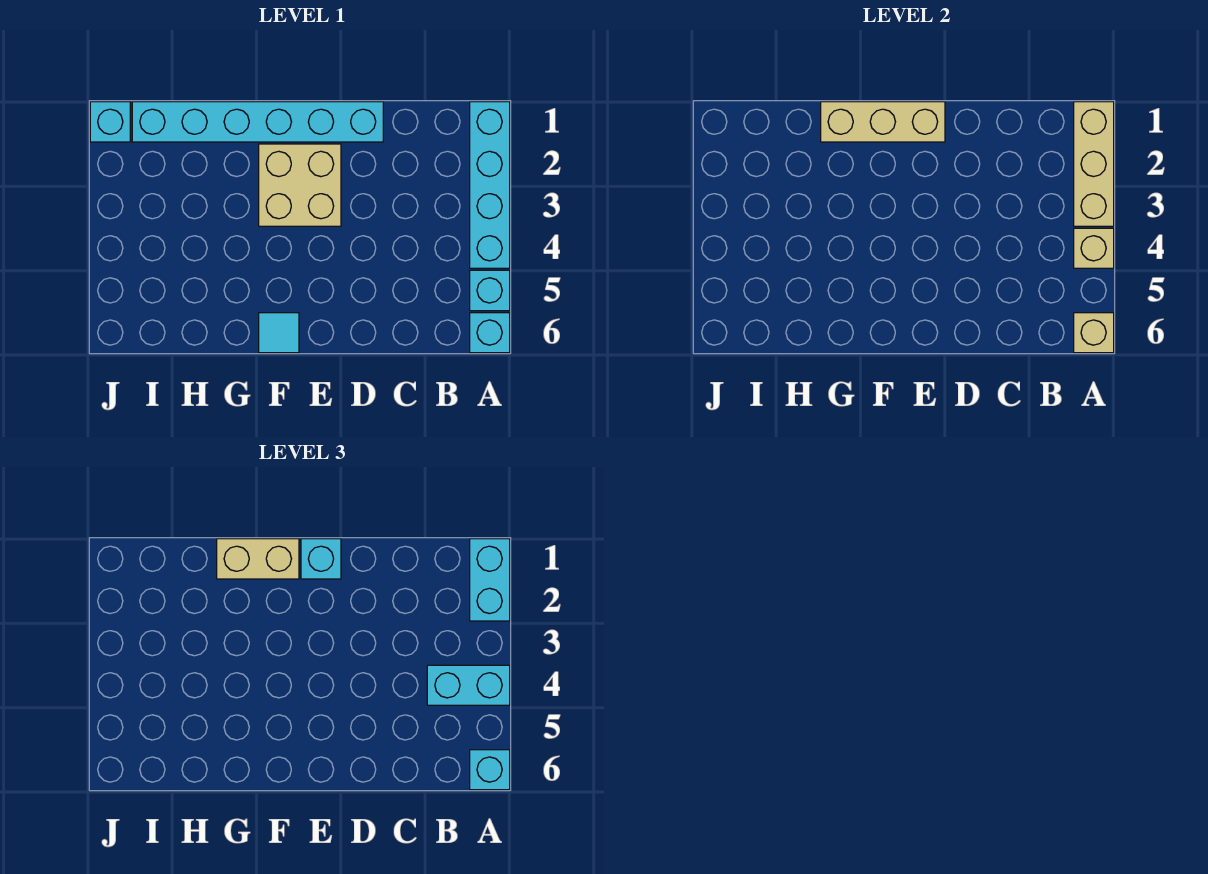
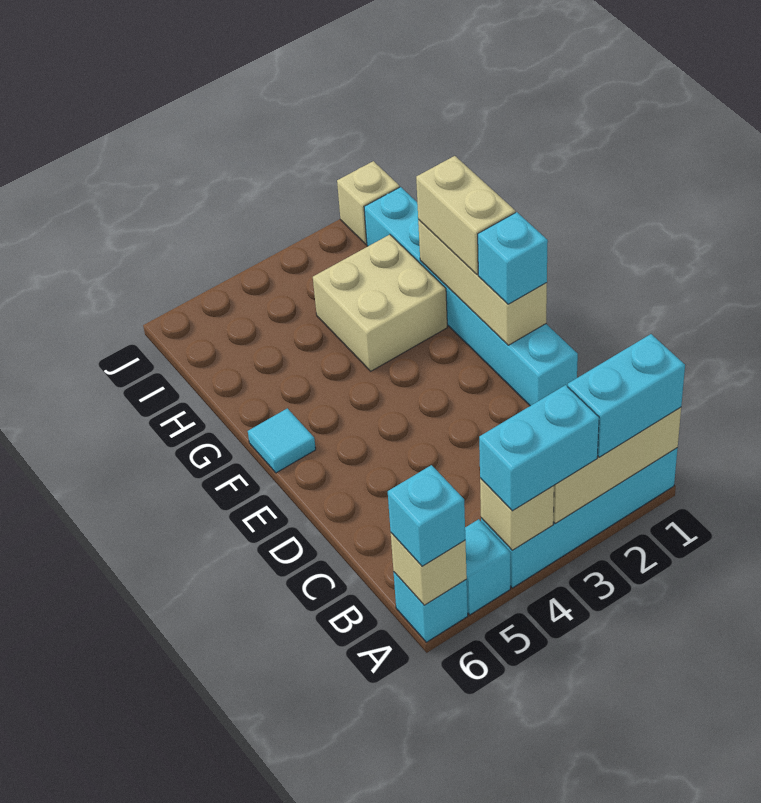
cyan brick A4:B4 level 3 -> cyan brick A3:A4 level 3
tan brick E2:F3 level 1 -> tan brick G2:H3 level 1
cyan brick J1 level 1 -> tan brick J1 level 1

